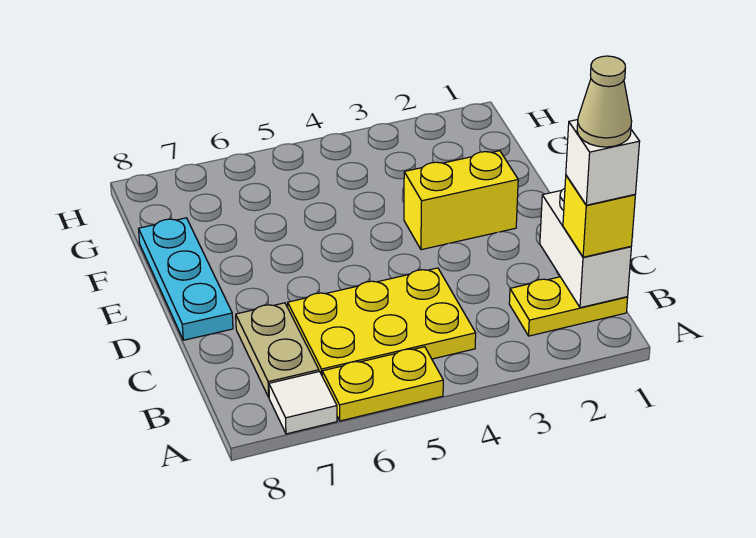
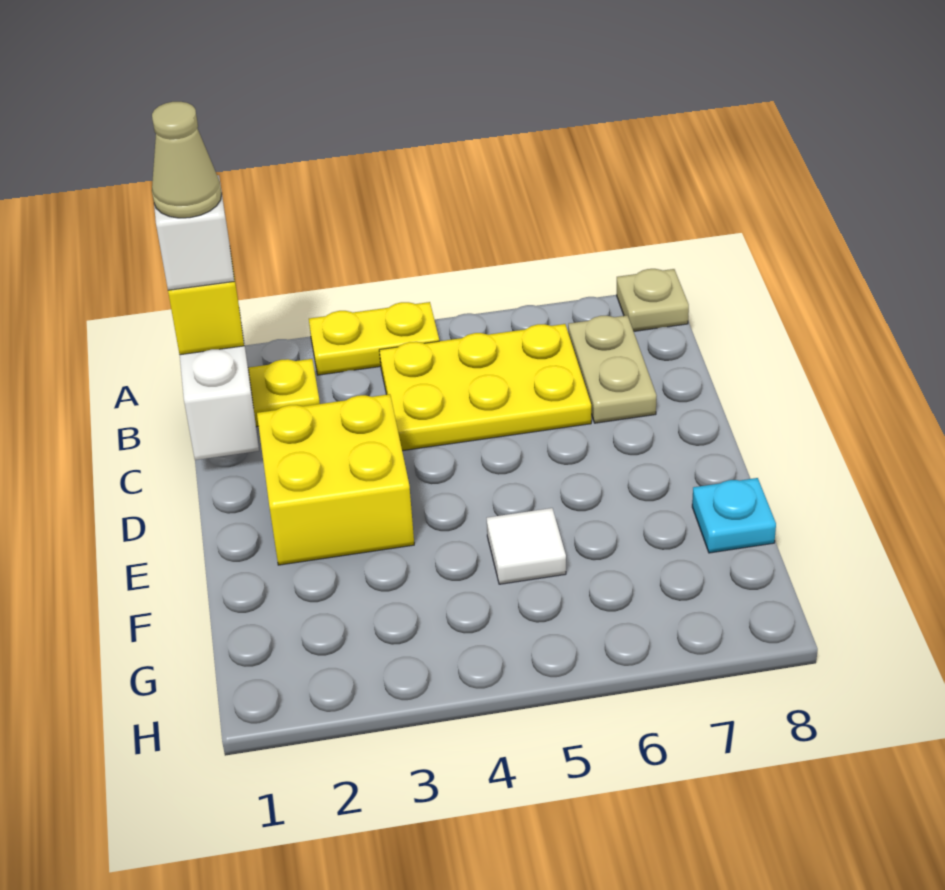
yellow plate A5:A6 level 1 -> yellow plate A3:A4 level 1
white tile A7 level 1 -> white tile F5 level 1
none -> tan plate A8 level 1
cyan plate D8:F8 level 1 -> cyan plate F8 level 1
yellow brick E2:E3 level 1 -> yellow brick D2:E3 level 1

